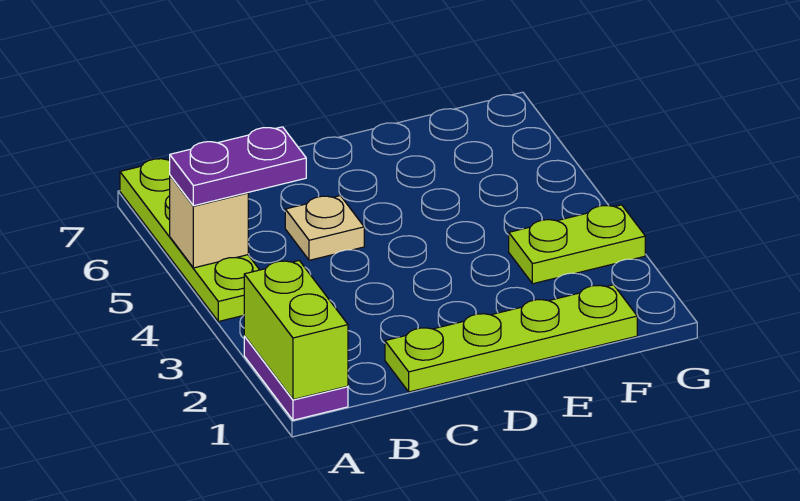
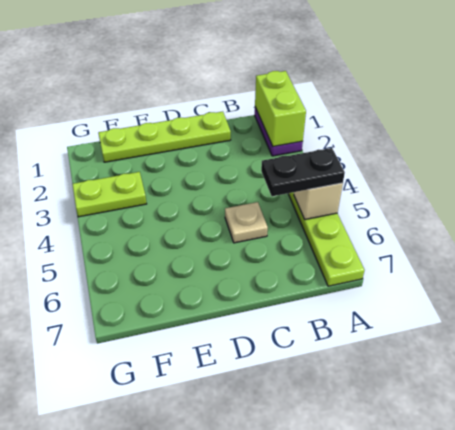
purple plate A5:B5 level 3 -> black plate A5:B5 level 3

